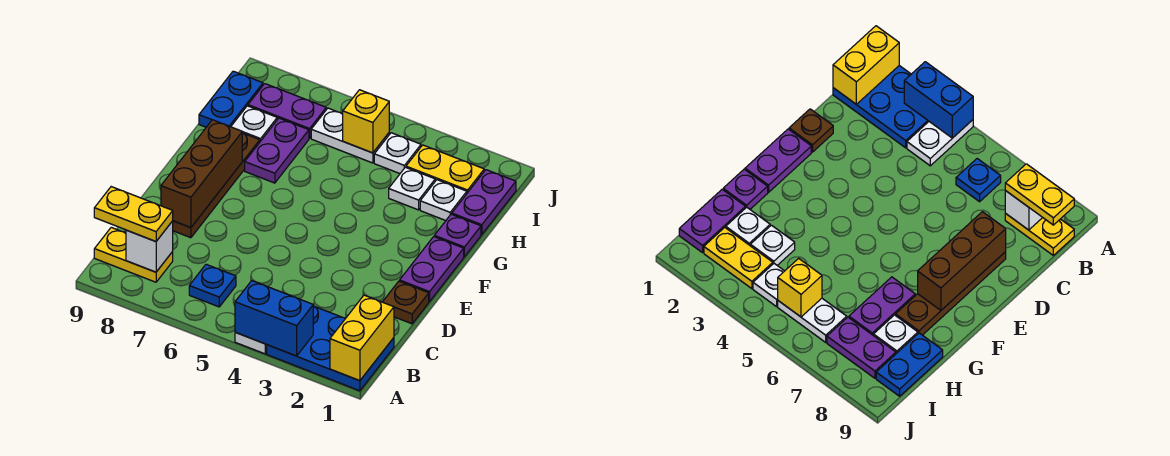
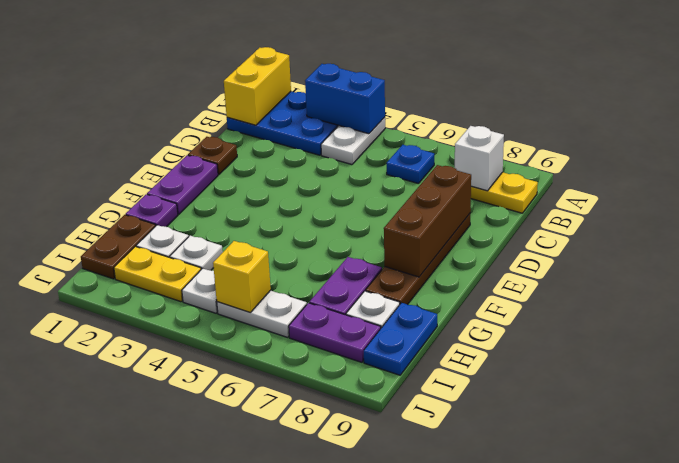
yellow plate B8:B9 level 3 -> none
purple plate H1:I1 level 1 -> brown plate H1:I1 level 1

